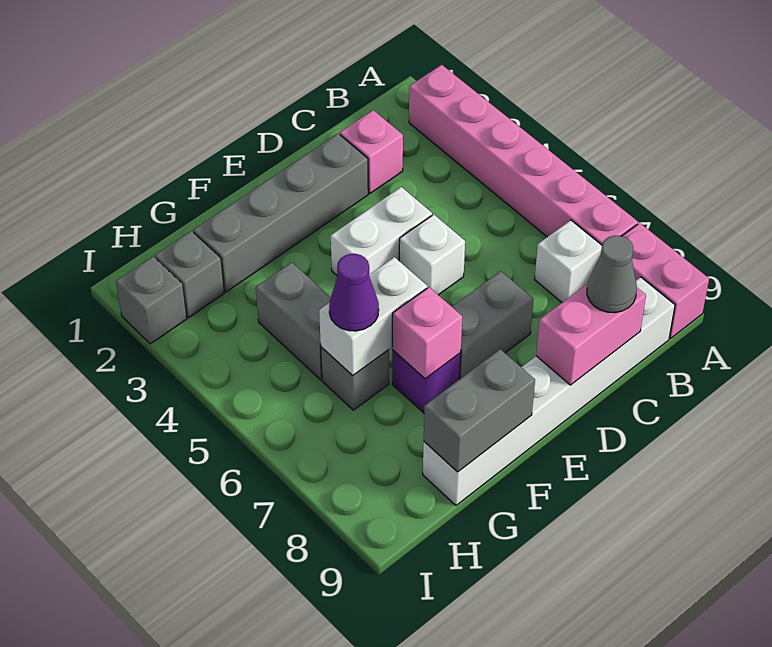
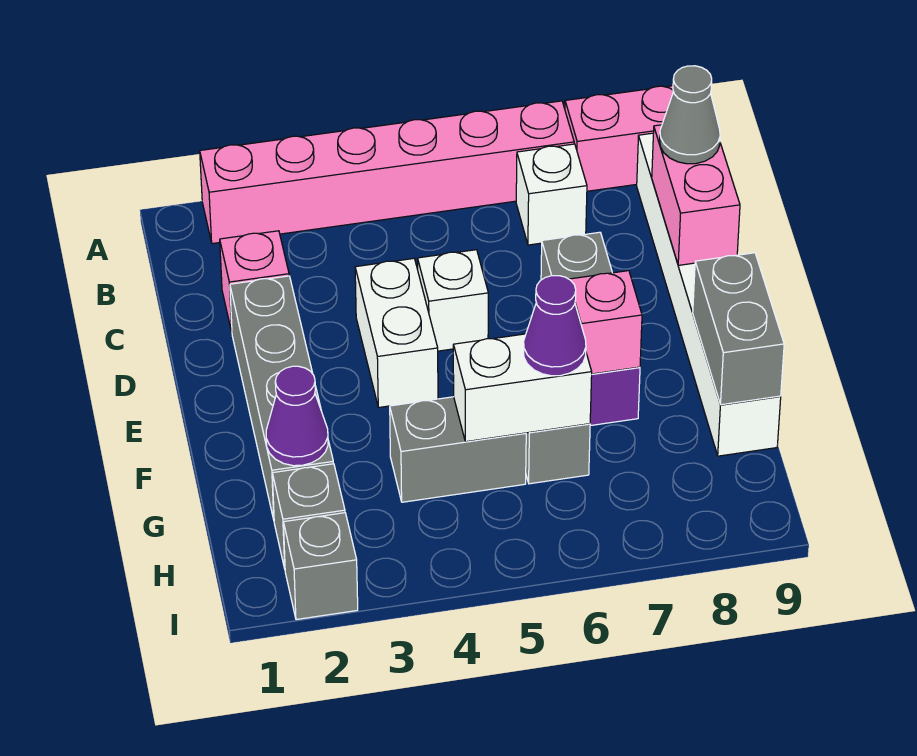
white brick F6:G6 level 2 -> white brick G5:G6 level 2
none -> purple cone G2 level 2

